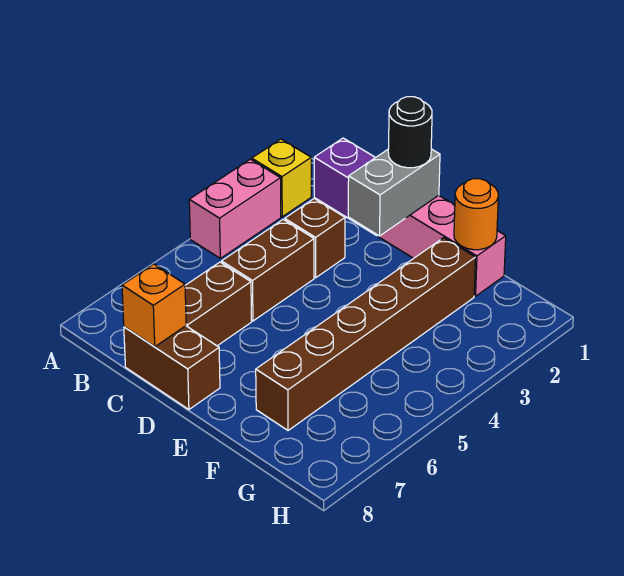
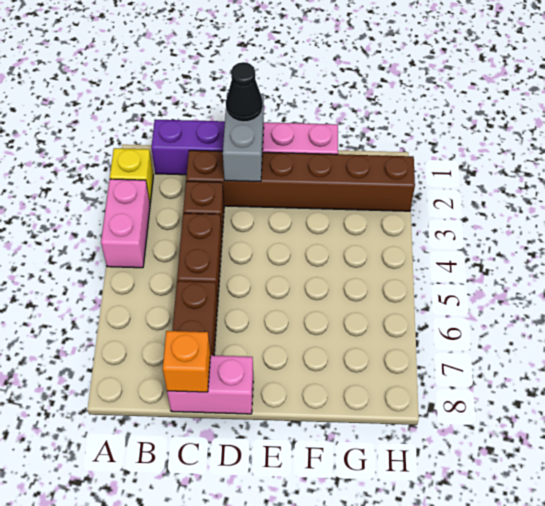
brown brick C8:D8 level 1 -> pink brick C8:D8 level 1
black round brick D1 level 3 -> black cone D1 level 3
orange round brick F1 level 2 -> none
brown brick F2:F7 level 1 -> brown brick C2:H2 level 1

